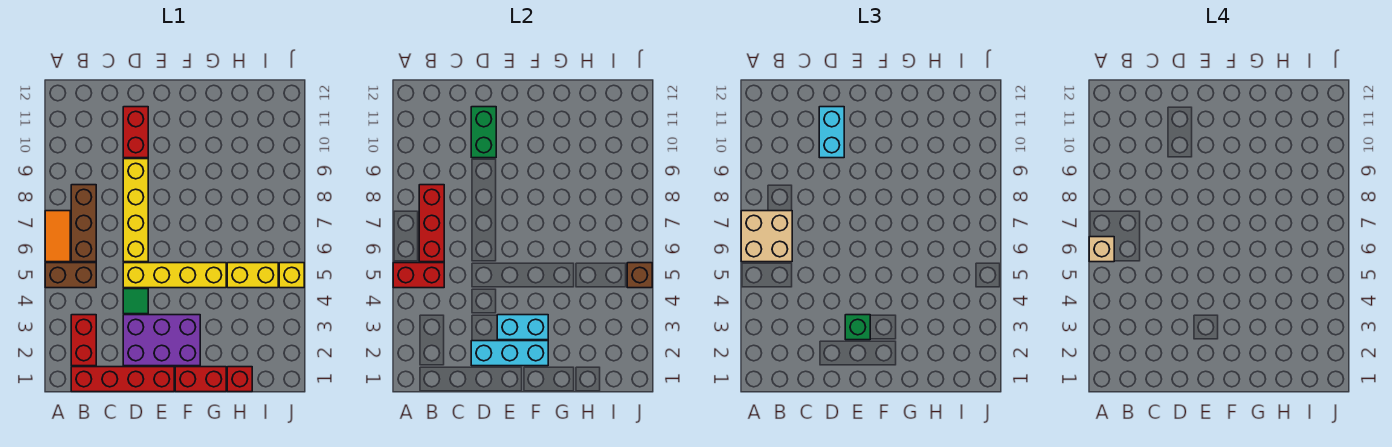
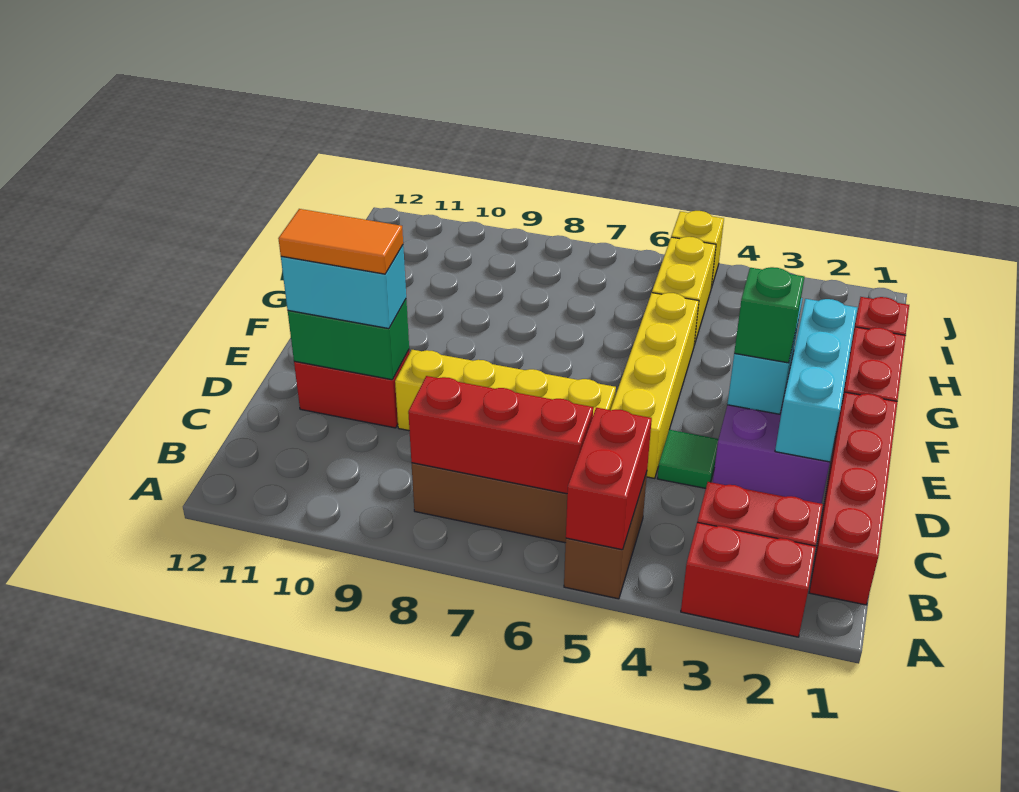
none -> red brick A2:A3 level 1
orange tile A6:A7 level 1 -> orange tile D10:D11 level 4
tan brick A6:B7 level 3 -> none
tan brick A6 level 4 -> none
brown brick J5 level 2 -> none

